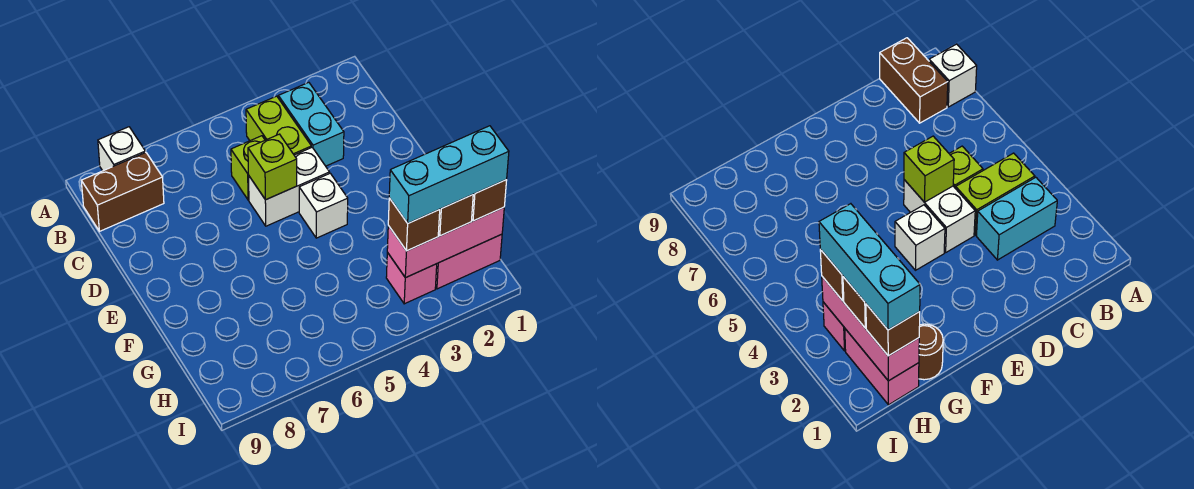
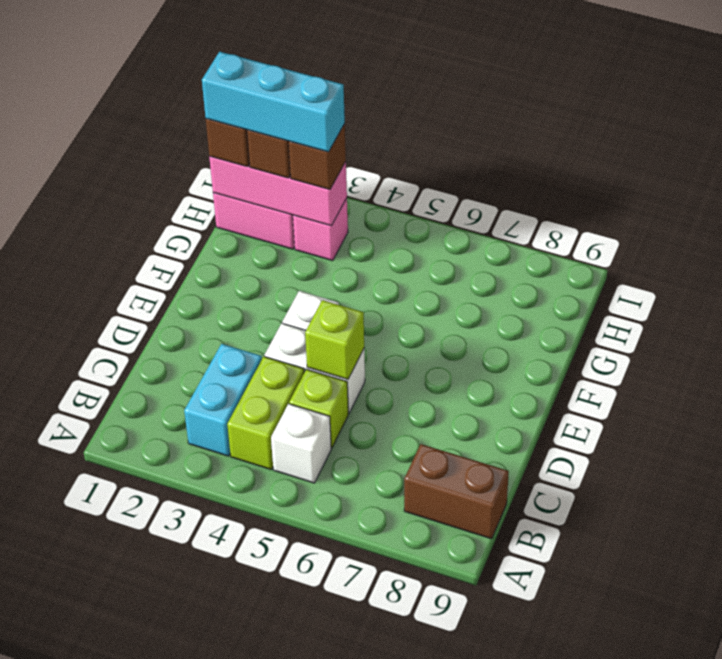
white brick A8 level 1 -> white brick B5 level 1
brown round brick G1 level 1 -> none

